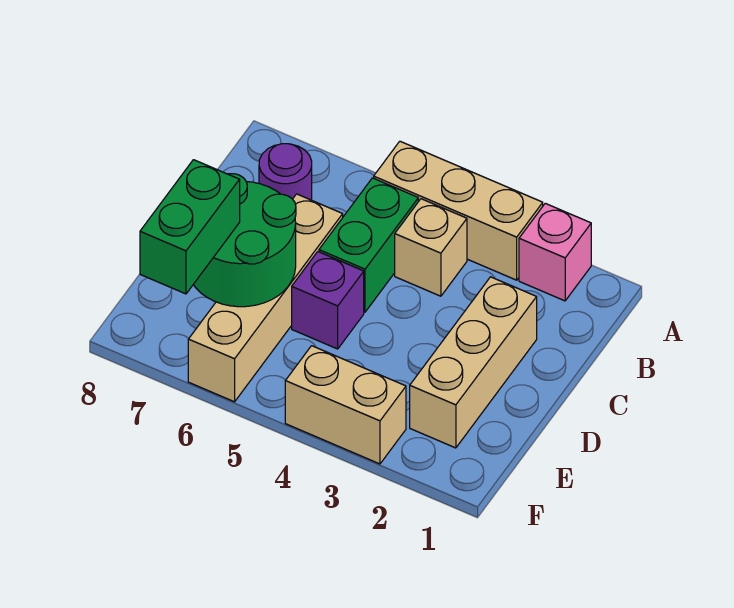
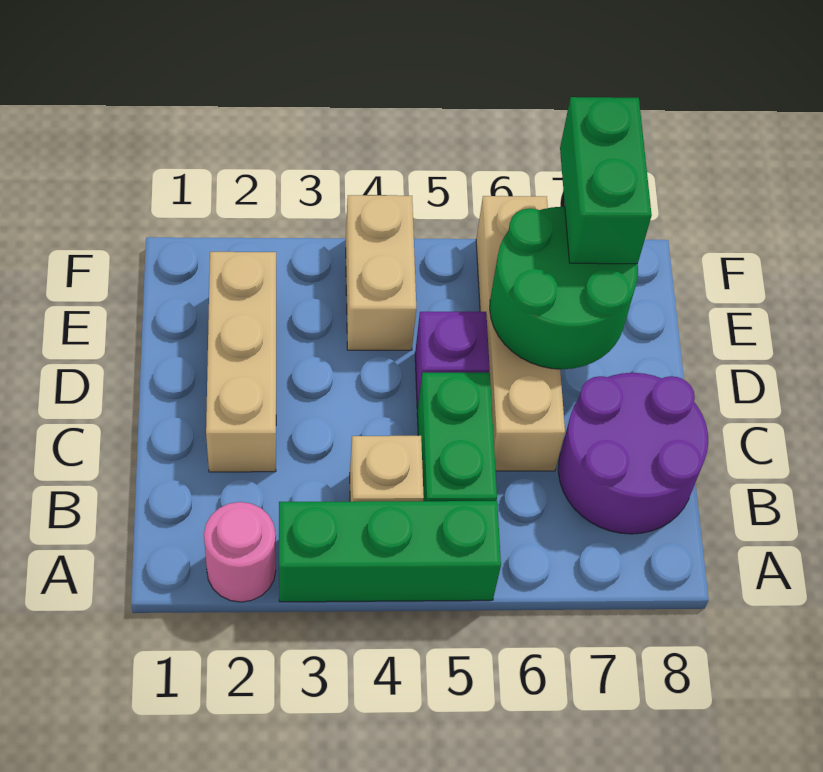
pink brick A2 level 1 -> pink round brick A2 level 1
tan brick A3:A5 level 1 -> green brick A3:A5 level 1
purple round brick B7 level 1 -> purple round brick B7:C8 level 1
tan brick F3:F4 level 1 -> tan brick E4:F4 level 1

